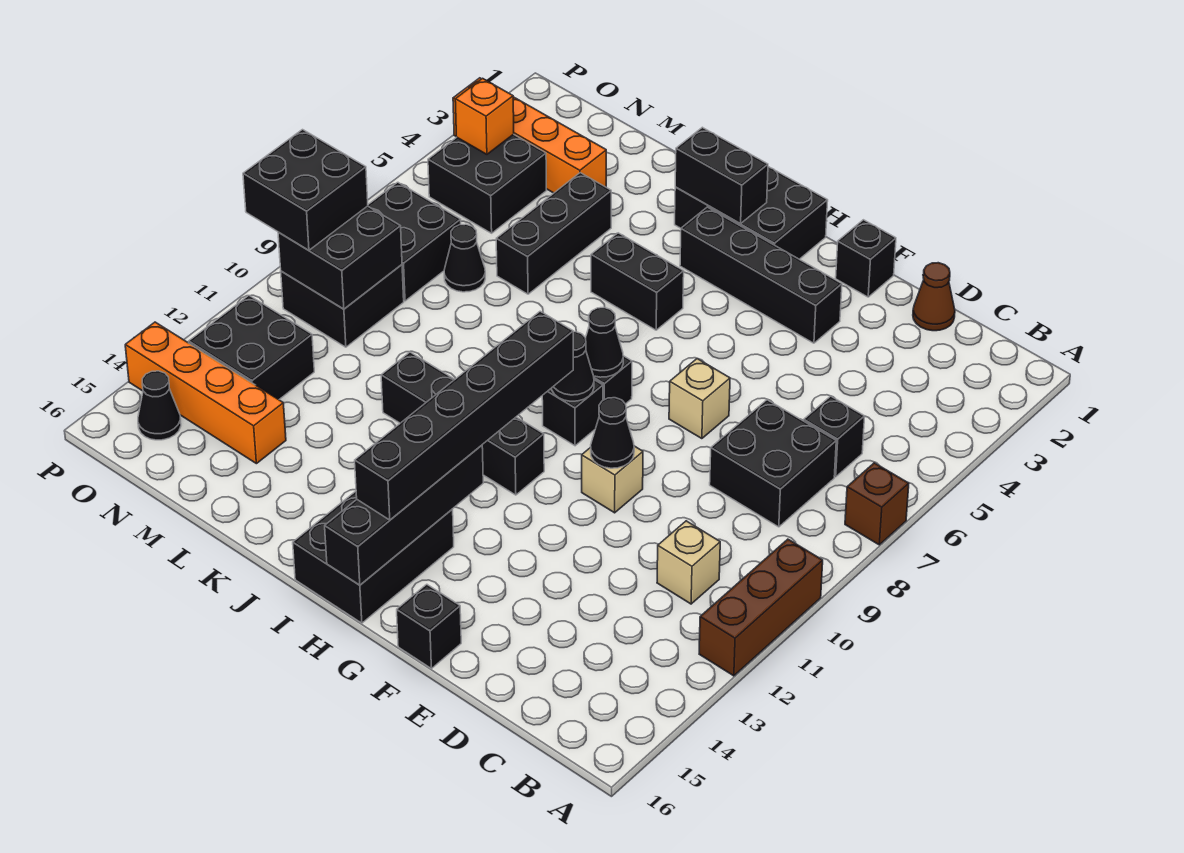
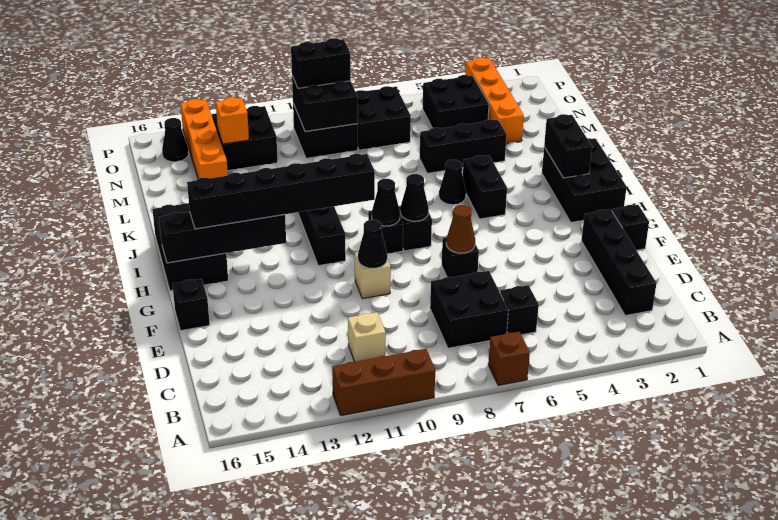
brown cone D1 level 1 -> brown cone F7 level 2
black brick F3:I3 level 1 -> black brick C2:F2 level 1
tan brick F7 level 1 -> black brick F7 level 1
black brick H14:I16 level 1 -> black brick H15:J16 level 1
black cone M7 level 1 -> black cone J6 level 1
orange brick O4 level 2 -> orange brick N13 level 2
black brick O9:P10 level 3 -> black brick O9:O10 level 3

